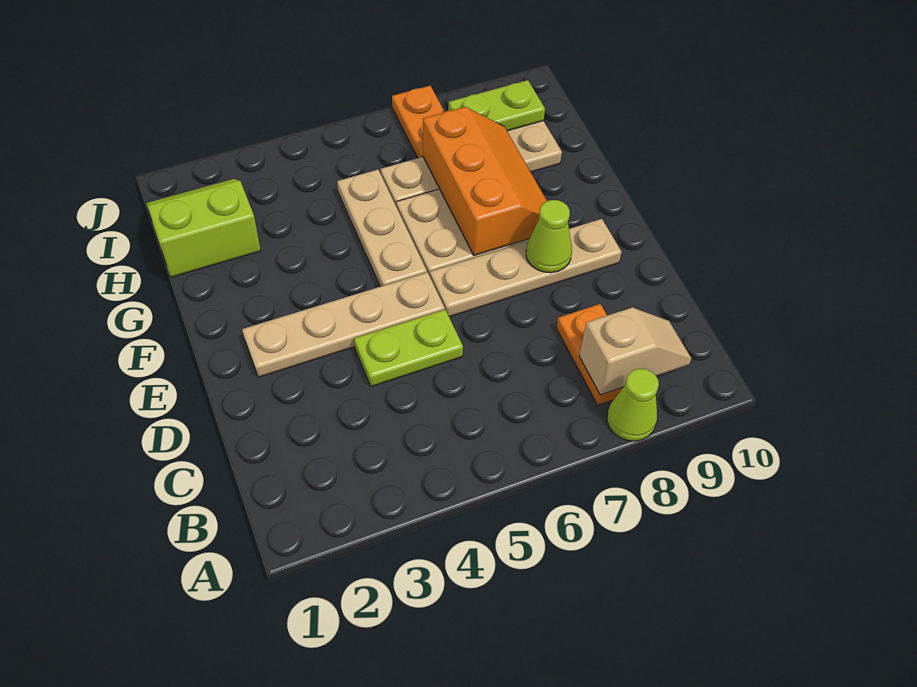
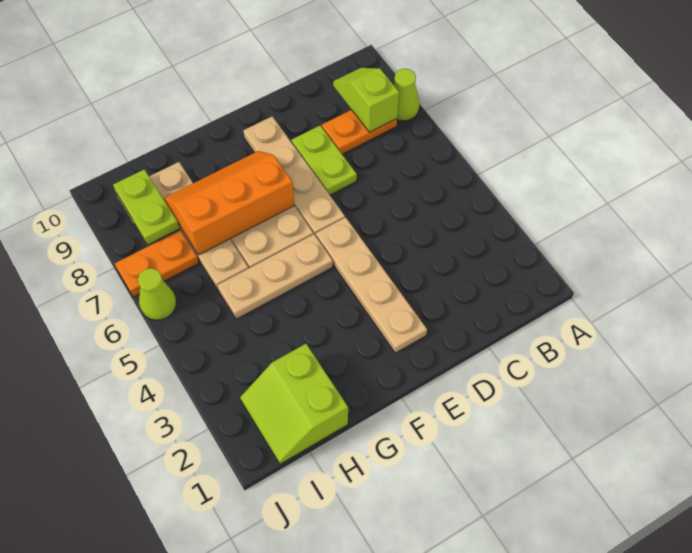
tan slope B8:B9 level 2 top 8 -> lime slope B8:B9 level 2 top 8
lime plate D4:D5 level 1 -> lime plate D7:D8 level 1
lime cone E8 level 2 -> lime cone J6 level 1

